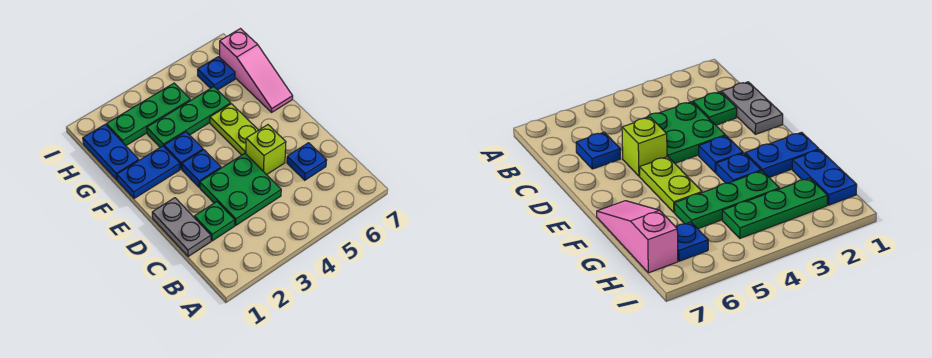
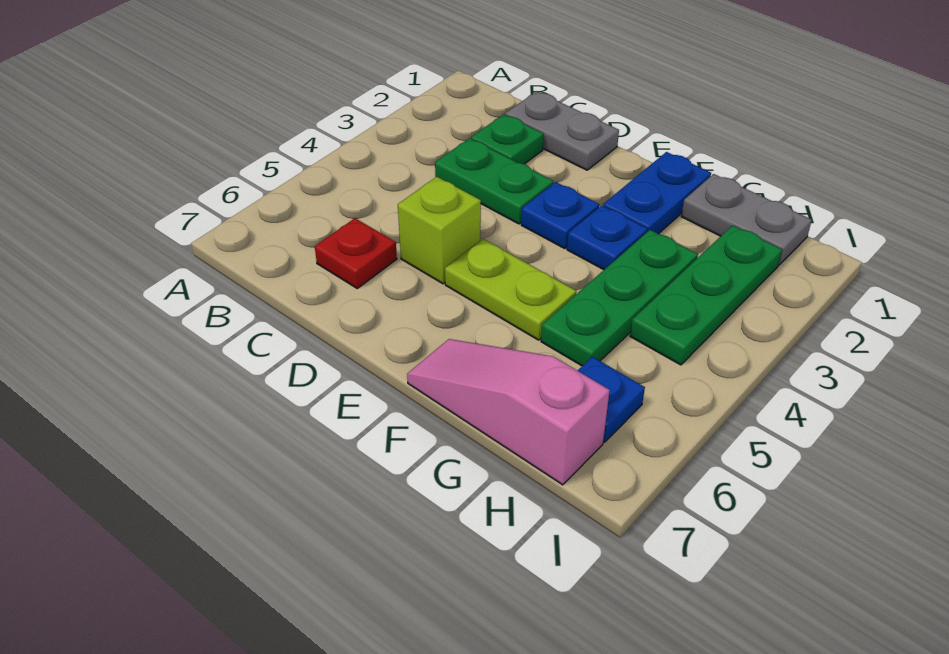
green plate C3:D4 level 1 -> green plate C3:D3 level 1
blue plate C6 level 1 -> red plate C6 level 1
blue plate G1:H1 level 1 -> grey plate G1:H1 level 1

